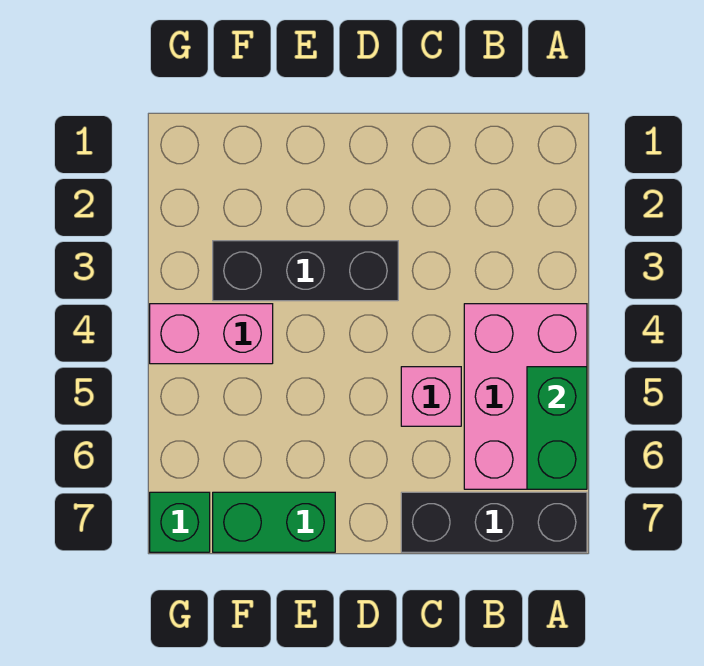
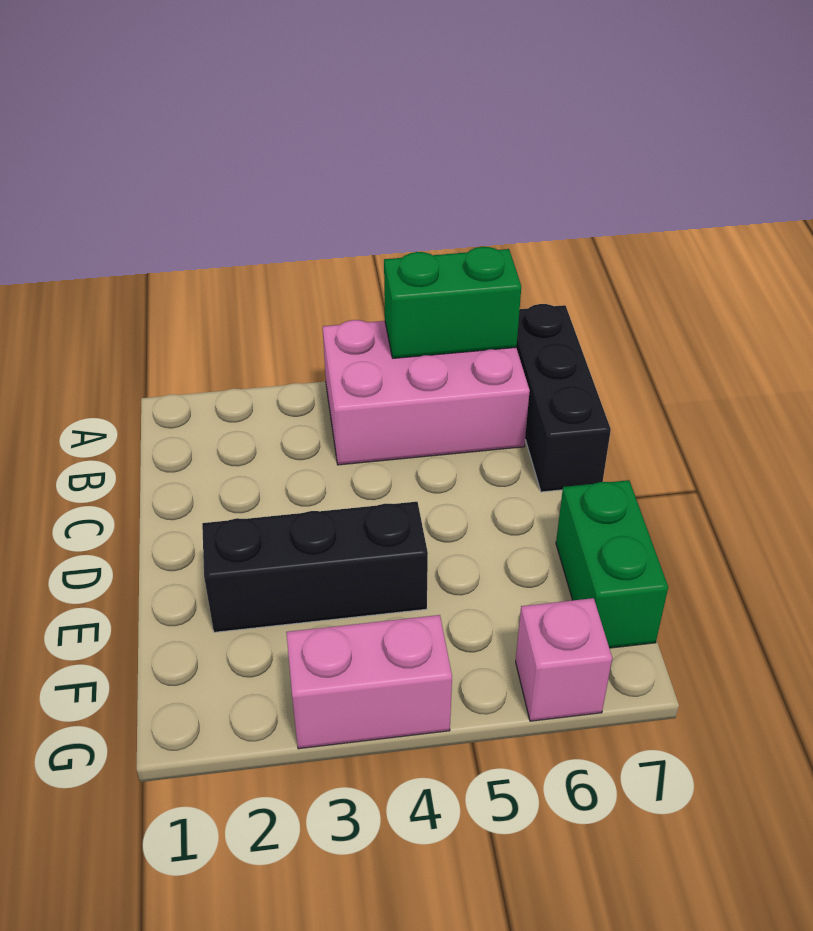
pink brick C5 level 1 -> pink brick G6 level 1
black brick D3:F3 level 1 -> black brick E2:E4 level 1
pink brick F4:G4 level 1 -> pink brick G3:G4 level 1
green brick G7 level 1 -> none

